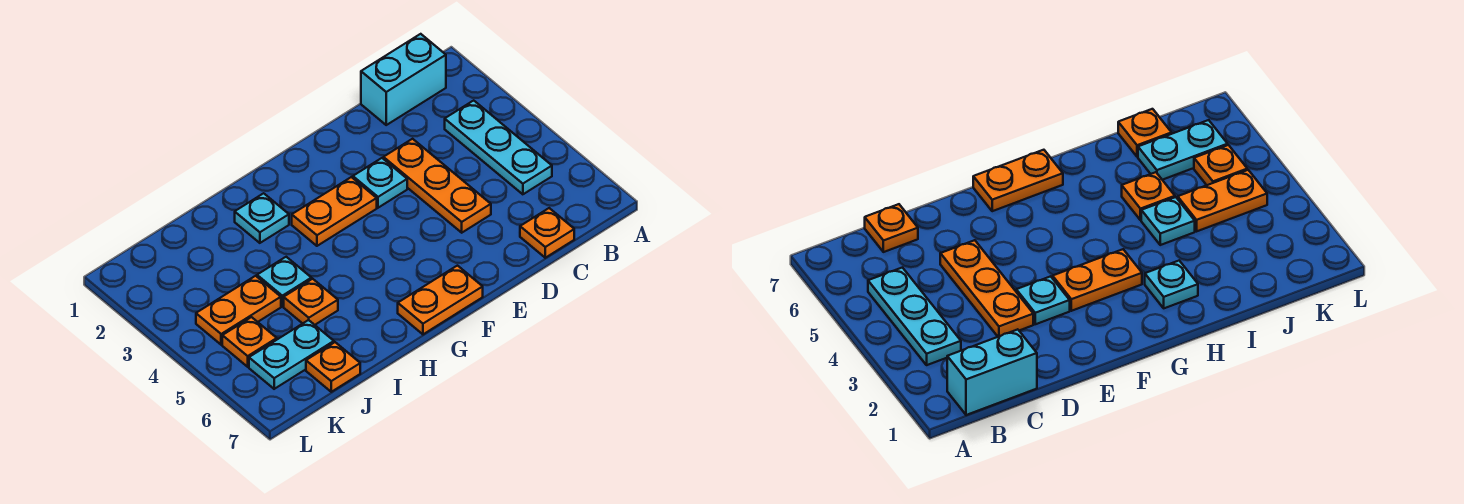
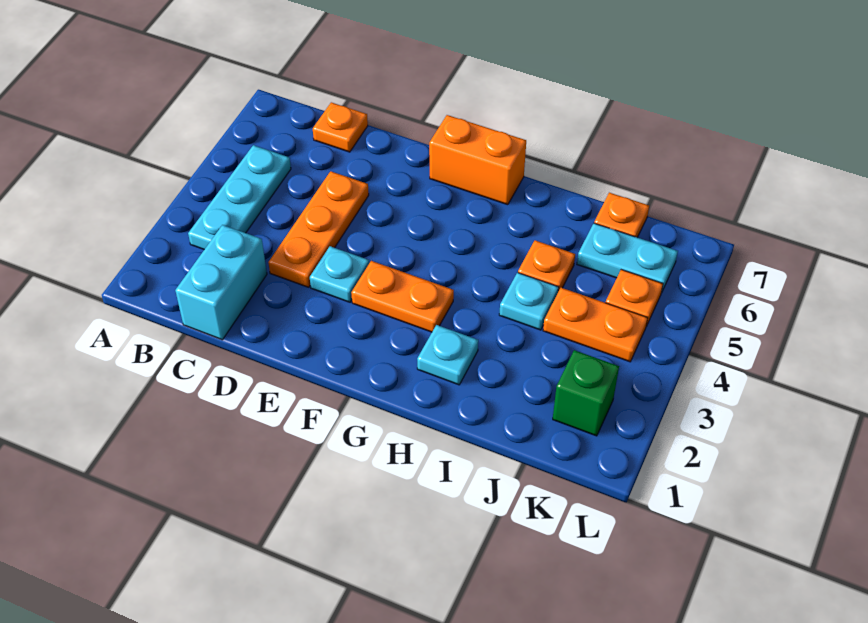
cyan brick B1:C1 level 1 -> cyan brick C1:C2 level 1
orange plate F7:G7 level 1 -> orange brick F7:G7 level 1
none -> green brick K2 level 1

